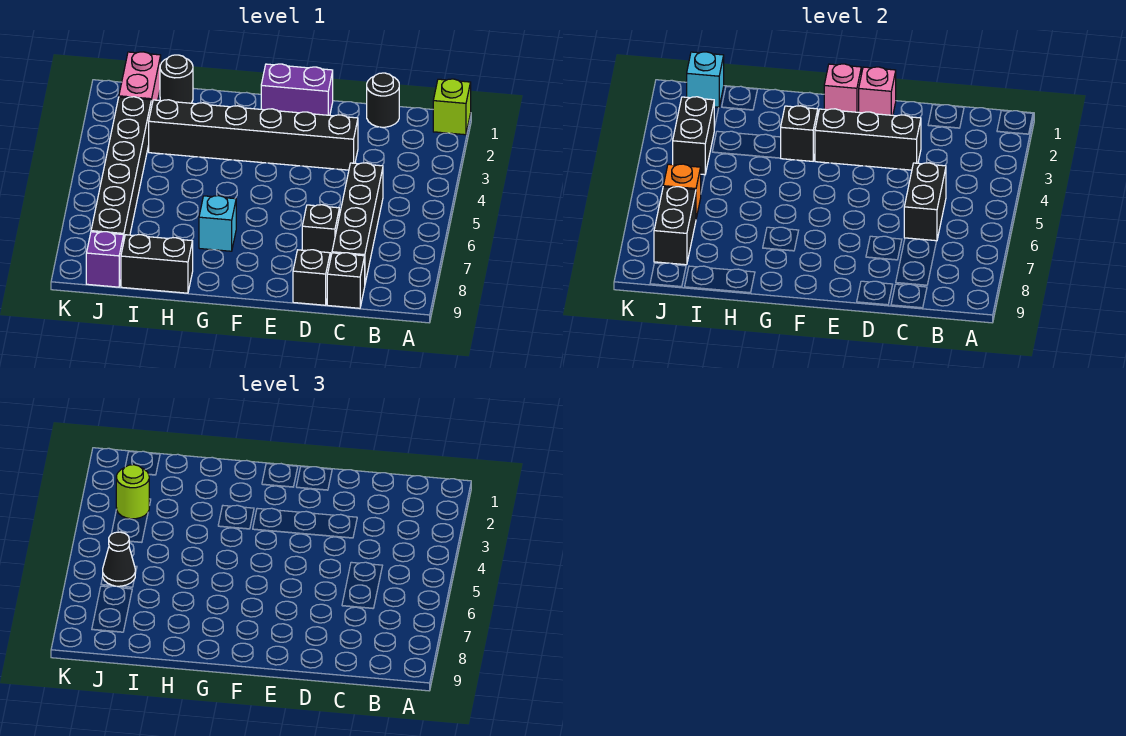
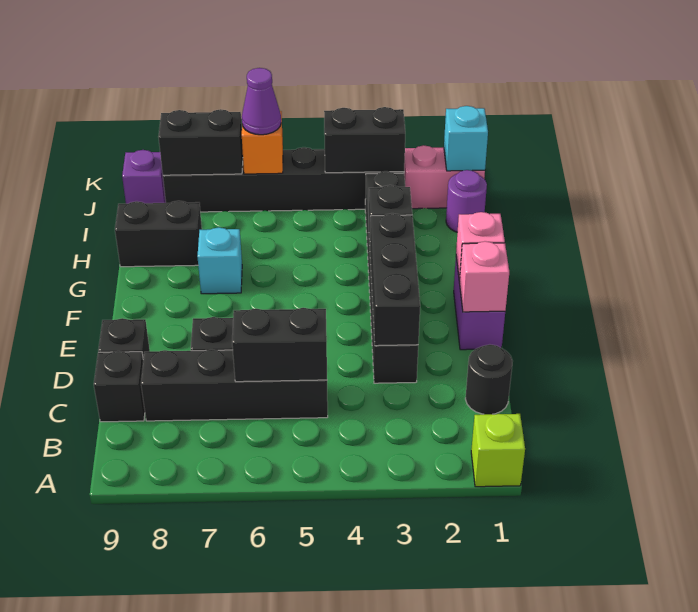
black brick H9:I9 level 1 -> black brick H8:H9 level 1
black round brick I1 level 1 -> purple round brick I1 level 1
lime round brick J3 level 3 -> none
black cone J6 level 3 -> purple cone J6 level 3

